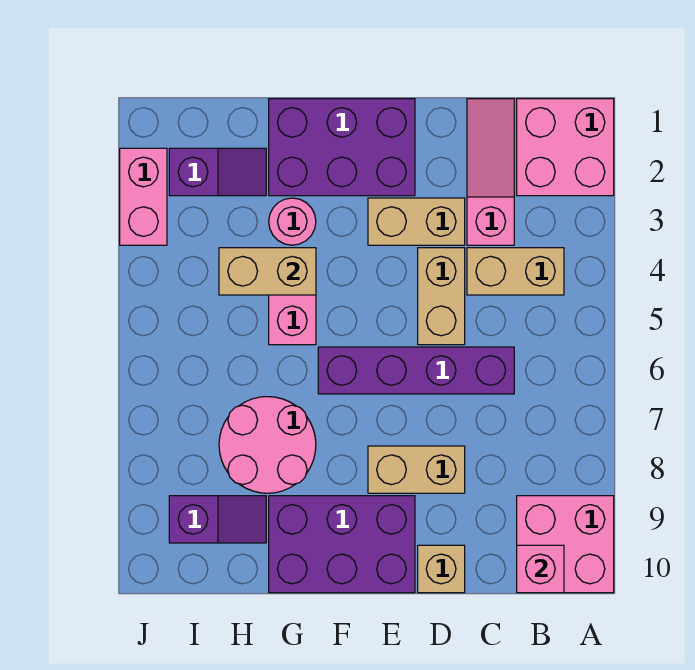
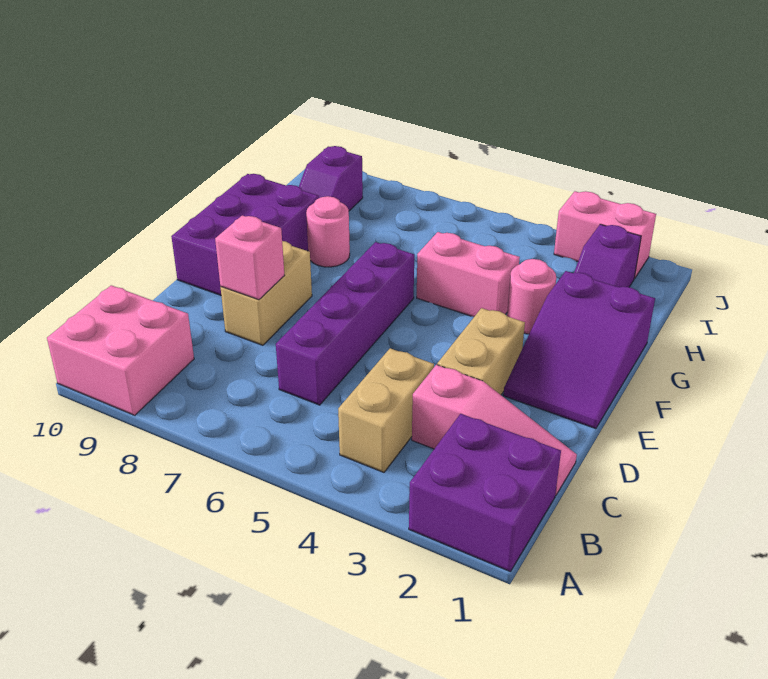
pink brick A1:B2 level 1 -> purple brick A1:B2 level 1
pink brick B10 level 2 -> pink brick D8 level 2
tan brick D4:D5 level 1 -> none
tan brick D10 level 1 -> none
purple brick E1:G2 level 1 -> purple slope E1:G2 level 1 top G
tan brick G4:H4 level 2 -> none
pink round brick G7:H8 level 1 -> pink round brick G8 level 1

